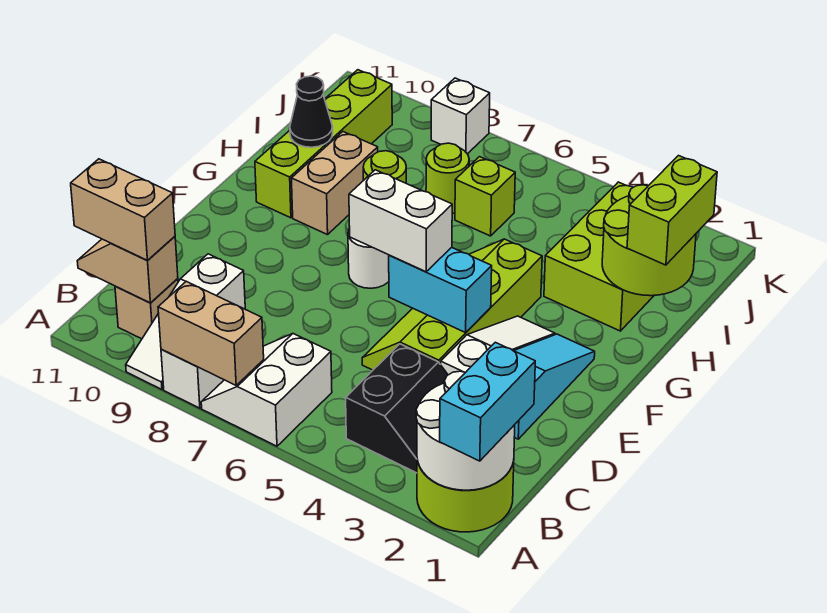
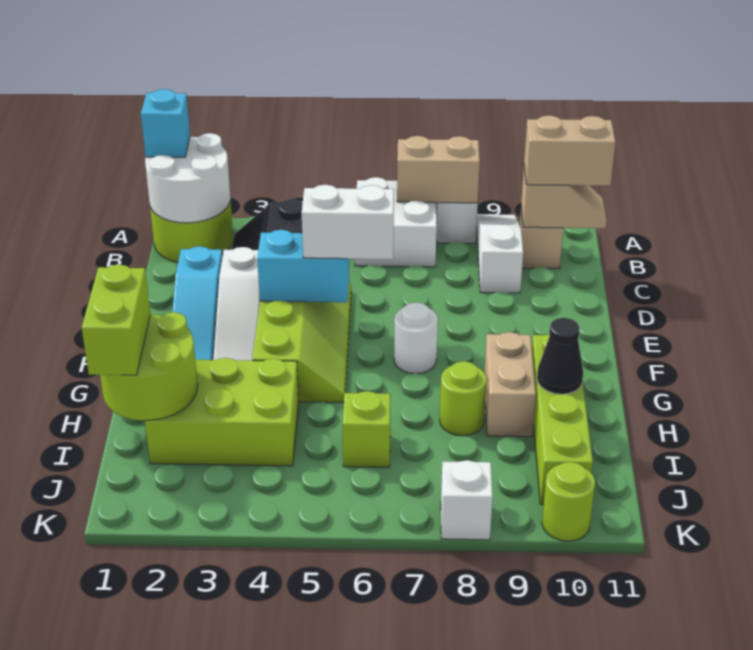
cyan brick A1:B1 level 3 -> cyan brick A1 level 3
white slope A6:B7 level 1 top 6 -> white brick A6:B7 level 1
lime brick H2:J3 level 1 -> lime brick H2:I4 level 1
lime round brick I7 level 1 -> lime round brick K10 level 1

